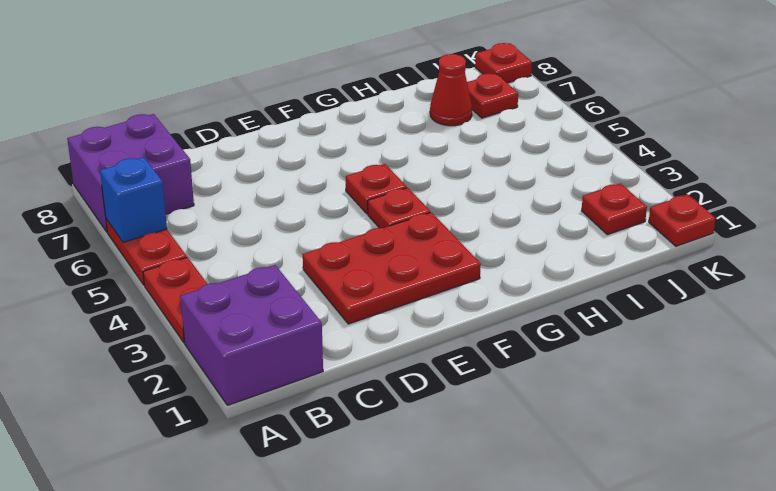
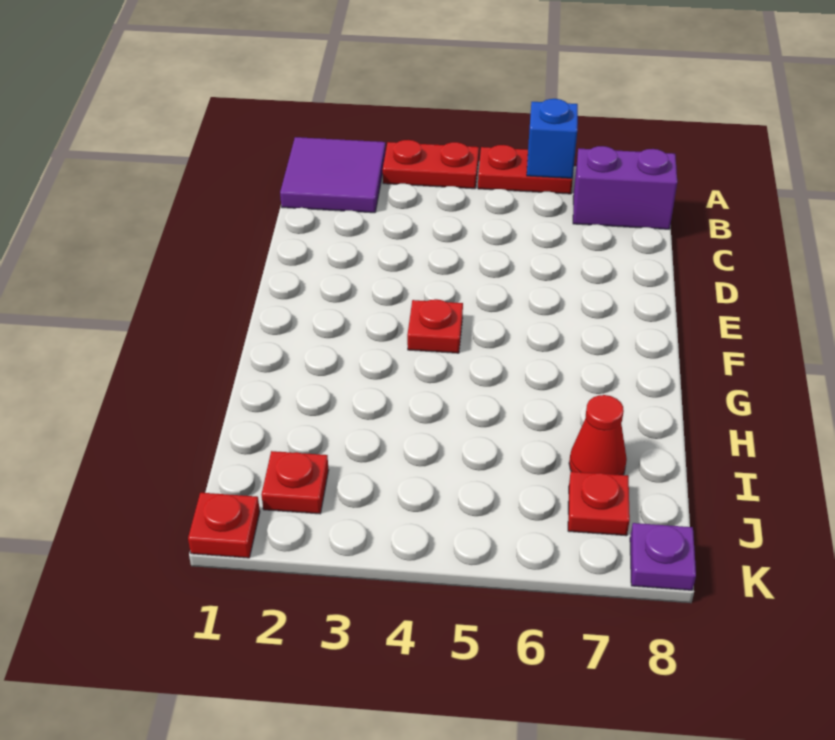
purple brick A1:B2 level 1 -> purple tile A1:B2 level 1
purple brick A7:B8 level 1 -> purple brick B7:B8 level 1
red plate D2:F3 level 1 -> none
red plate F5 level 1 -> none
red plate K8 level 1 -> purple plate K8 level 1

